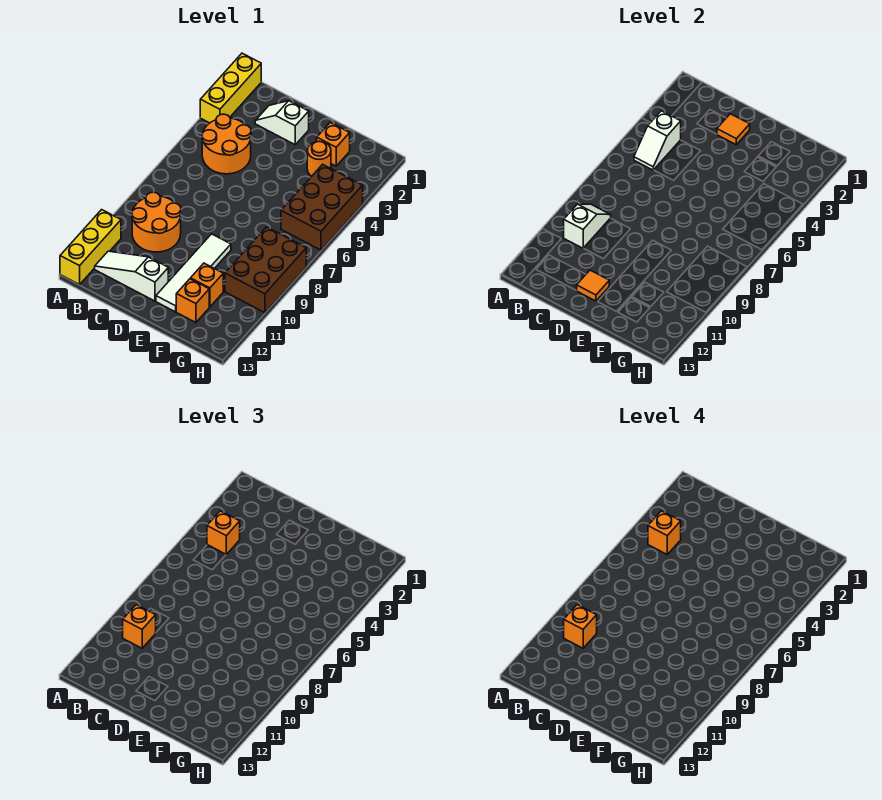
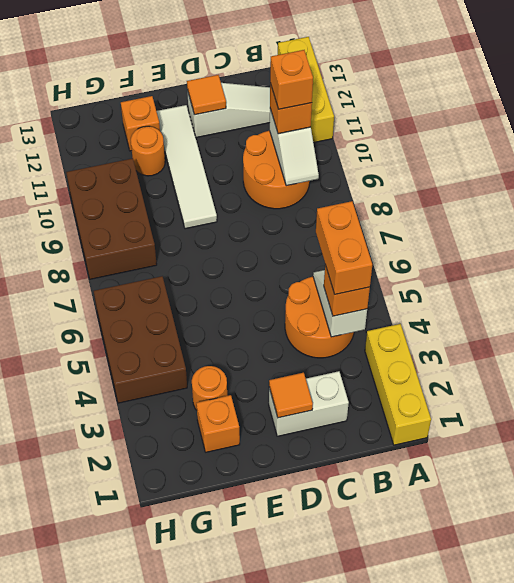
orange brick B4 level 4 -> orange brick B4:B5 level 4
white slope C2:D2 level 1 top D -> white brick C2:D2 level 1
orange brick F11 level 1 -> orange round brick F11 level 1

